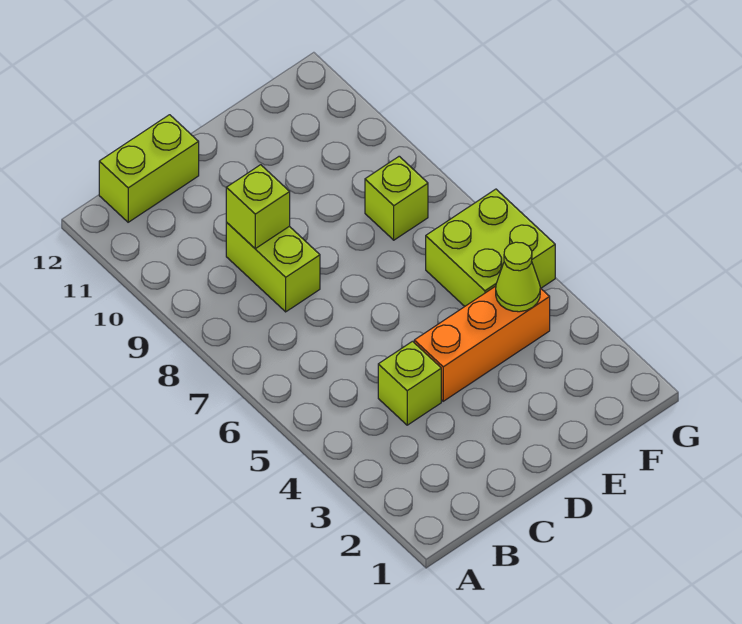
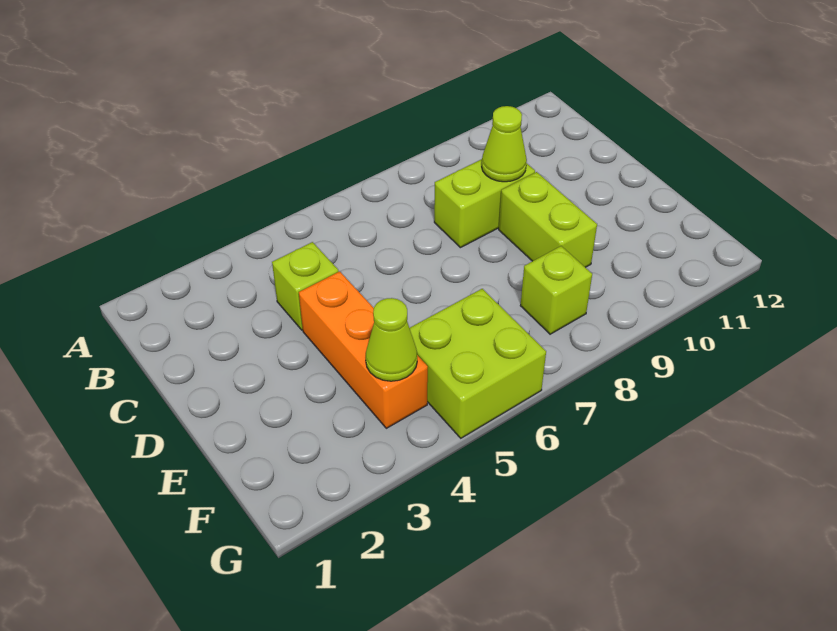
lime brick B12:C12 level 1 -> lime brick D9:E9 level 1
lime brick C9 level 2 -> lime cone C9 level 2

